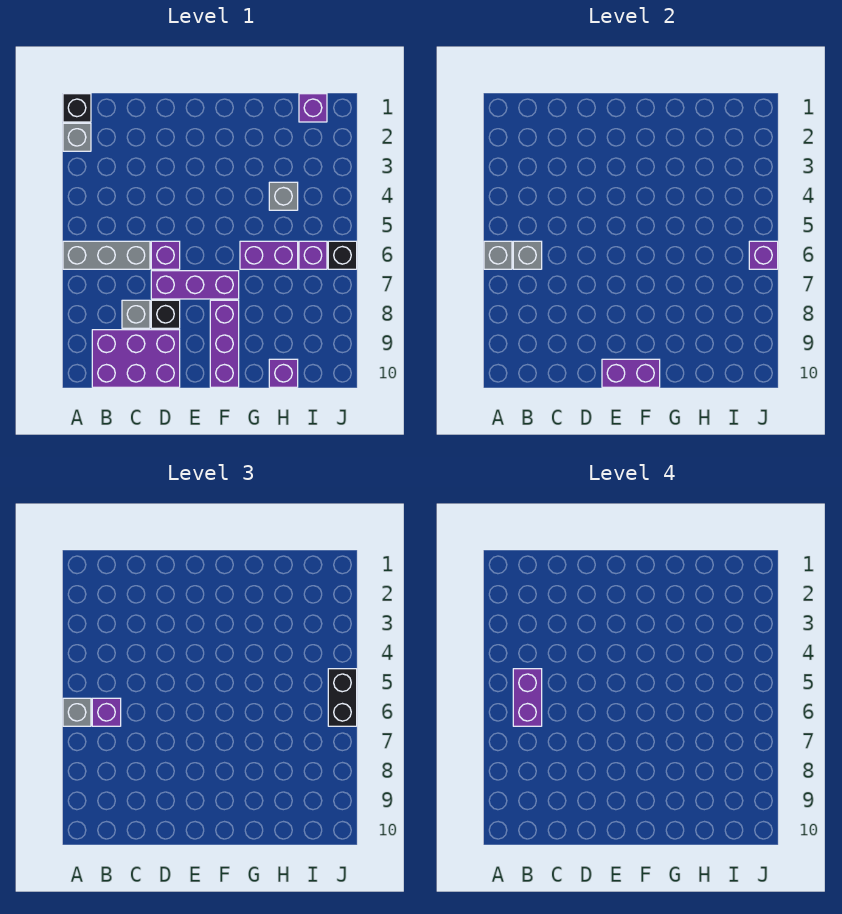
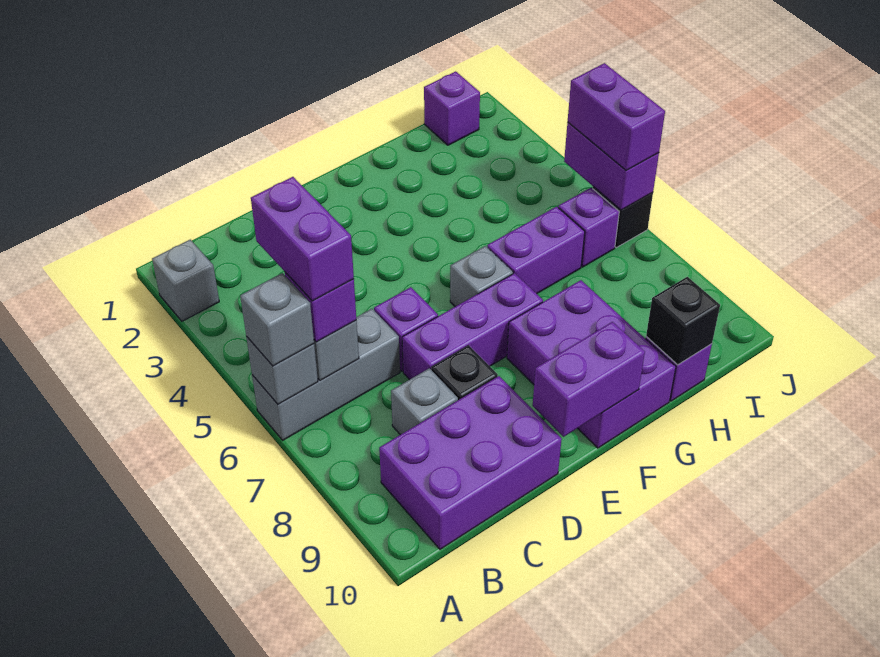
black brick A1 level 1 -> black brick H10 level 2
purple brick F8:F10 level 1 -> purple brick F8:G10 level 1
grey brick H4 level 1 -> grey brick F6 level 1
black brick J5:J6 level 3 -> purple brick J5:J6 level 3
purple brick J6 level 2 -> purple brick J5:J6 level 2

